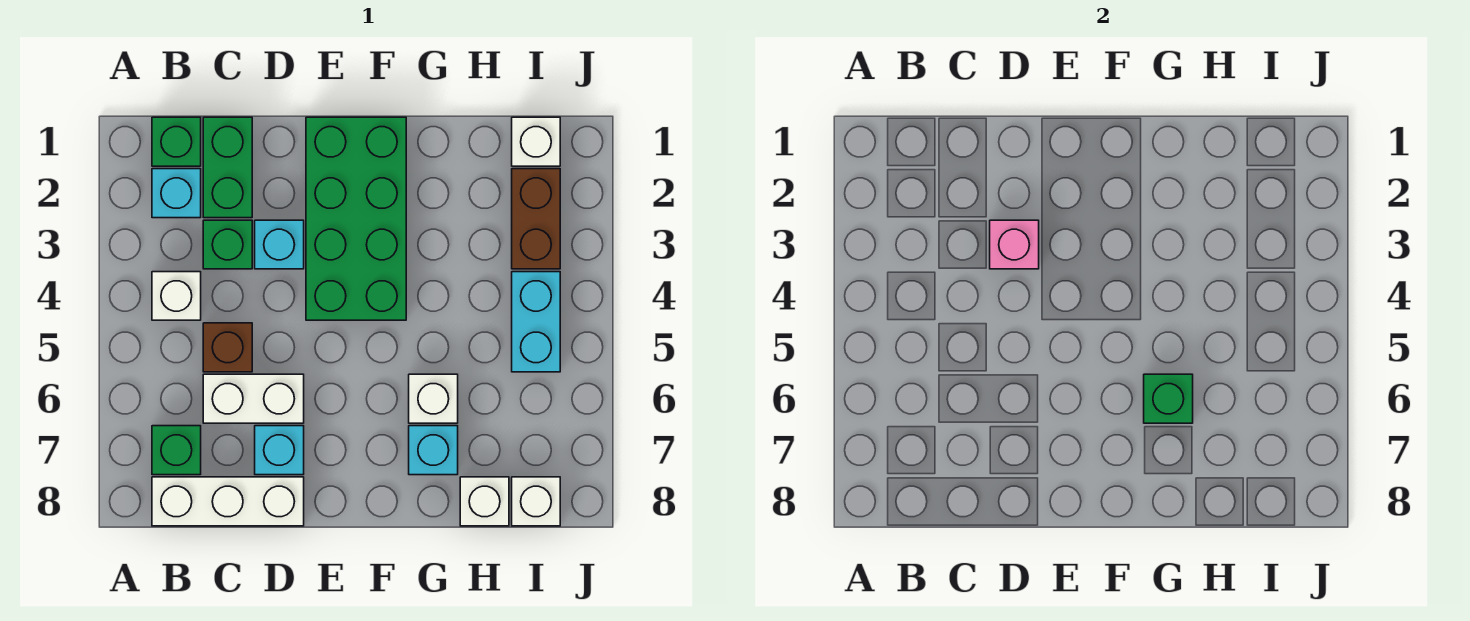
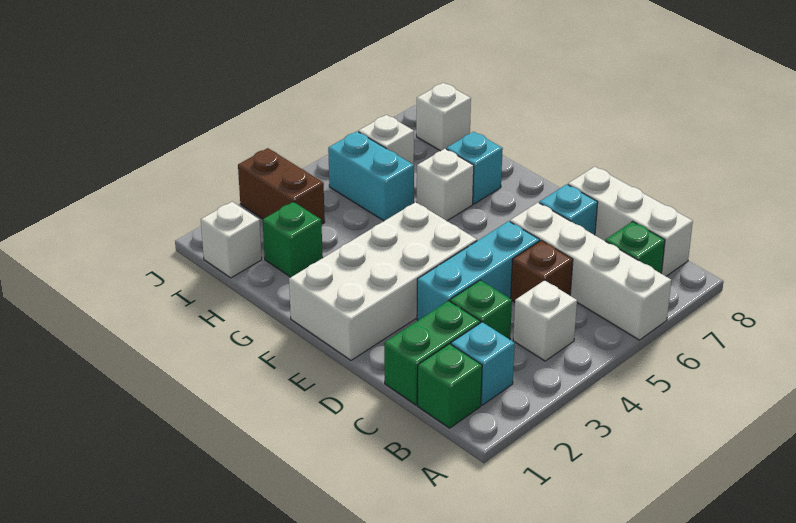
white brick C6:D6 level 1 -> white brick A6:D6 level 1
cyan brick D3 level 1 -> cyan brick D3:D5 level 1
pink brick D3 level 2 -> none
green brick E1:F4 level 1 -> white brick E1:F4 level 1
green brick G6 level 2 -> green brick H2 level 1
white brick H8 level 1 -> white brick I6 level 1
brown brick I2:I3 level 1 -> brown brick I3:J3 level 1
cyan brick I4:I5 level 1 -> cyan brick H5:I5 level 1

